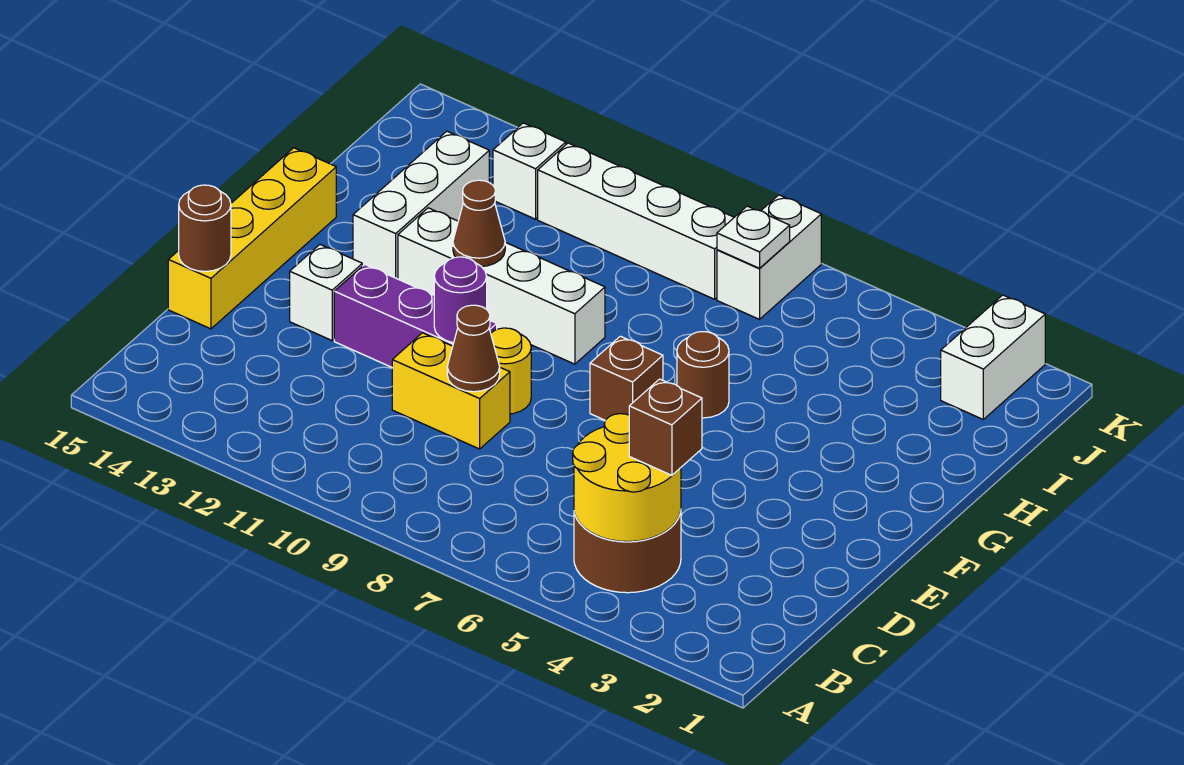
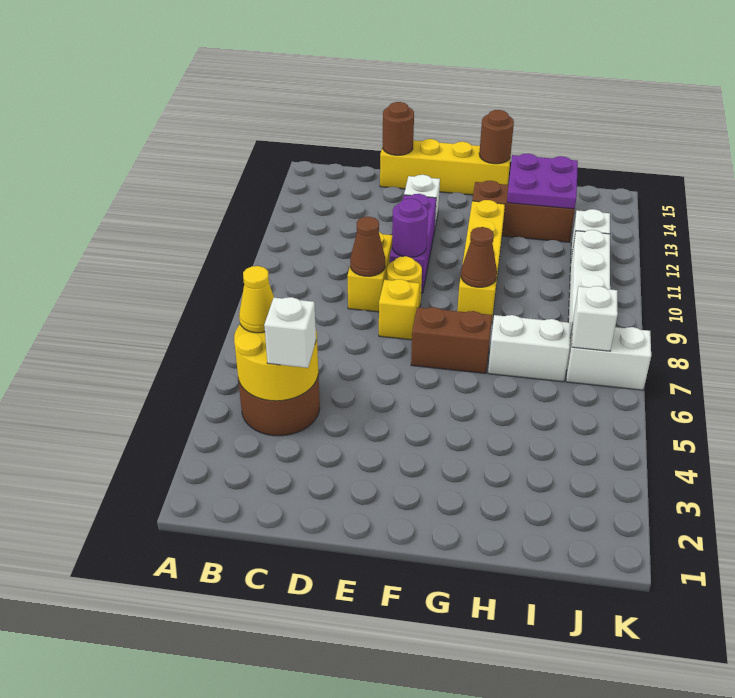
none -> yellow cone B5 level 3
brown brick C4 level 3 -> white brick C4 level 3
none -> yellow brick E8 level 1
brown brick F7 level 1 -> brown brick F7:G7 level 1
brown round brick G6 level 1 -> brown round brick G15 level 2
white brick G9:G12 level 1 -> yellow brick G9:G12 level 1
brown cone G11 level 2 -> brown cone G9 level 2
white brick G13:I13 level 1 -> brown brick G13:I13 level 1
none -> purple plate H13:I14 level 2
white brick J2:K2 level 1 -> white brick H7:I7 level 1
white plate J7 level 2 -> white brick J7 level 2

